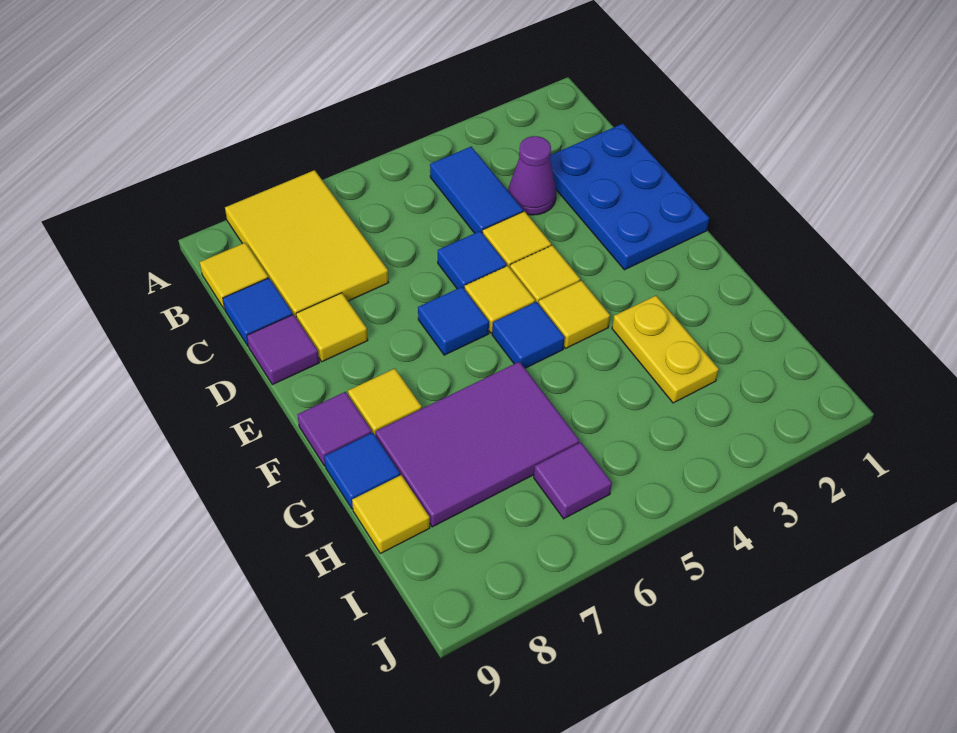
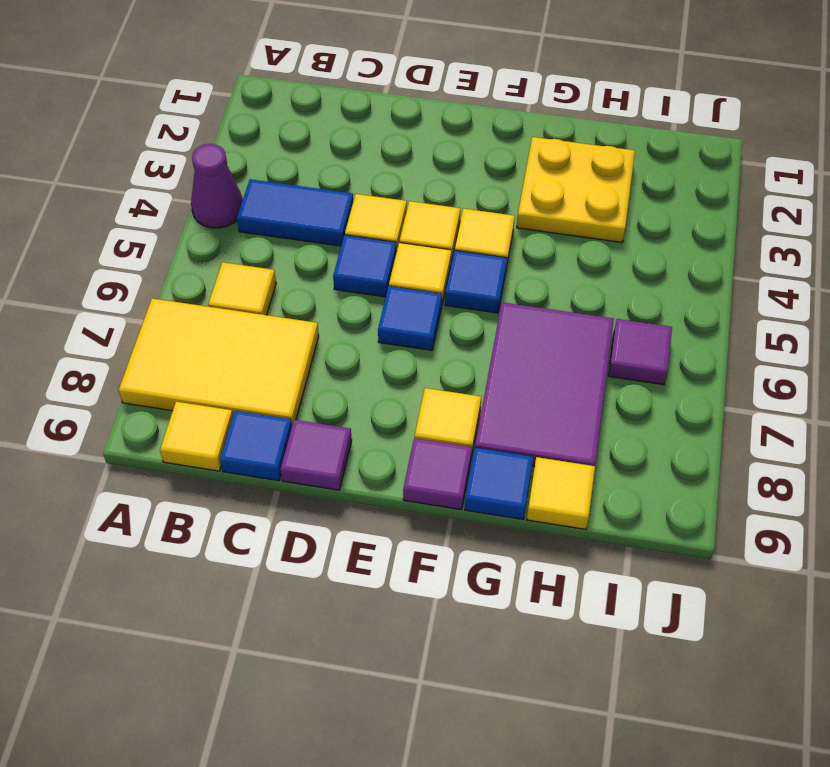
blue plate C1:E2 level 1 -> none
purple cone C3 level 1 -> purple cone A4 level 1
yellow tile D8 level 1 -> yellow tile B6 level 1
yellow plate G3:H3 level 1 -> yellow plate G2:H3 level 1

